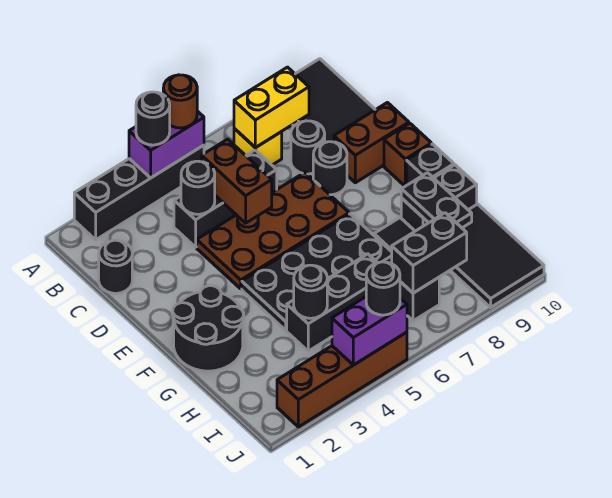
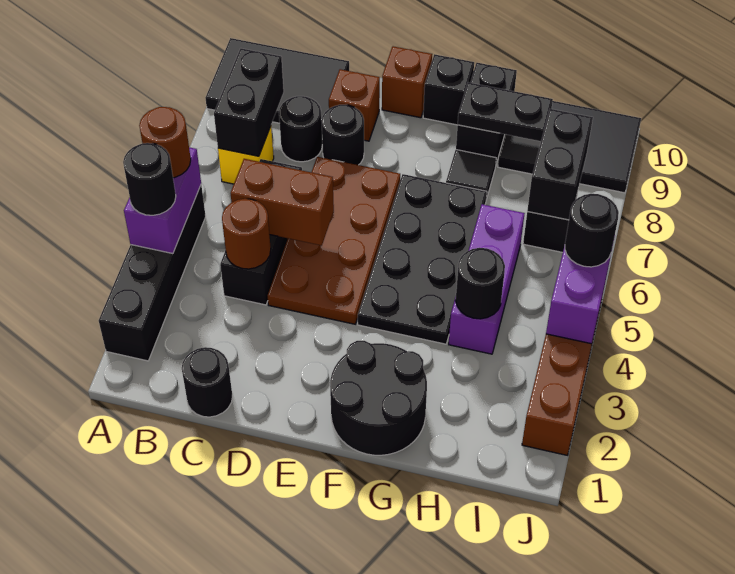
yellow brick B7:B8 level 2 -> black brick B7:B8 level 2
black round brick C4 level 2 -> brown round brick C4 level 2
brown brick D9:D10 level 1 -> brown brick D9 level 1
black brick H4:H6 level 1 -> purple brick H4:H6 level 1

